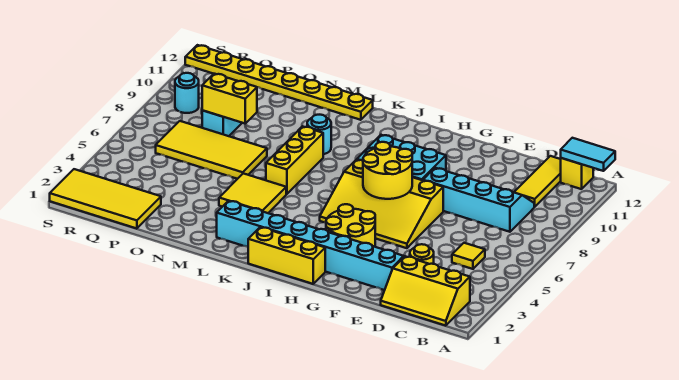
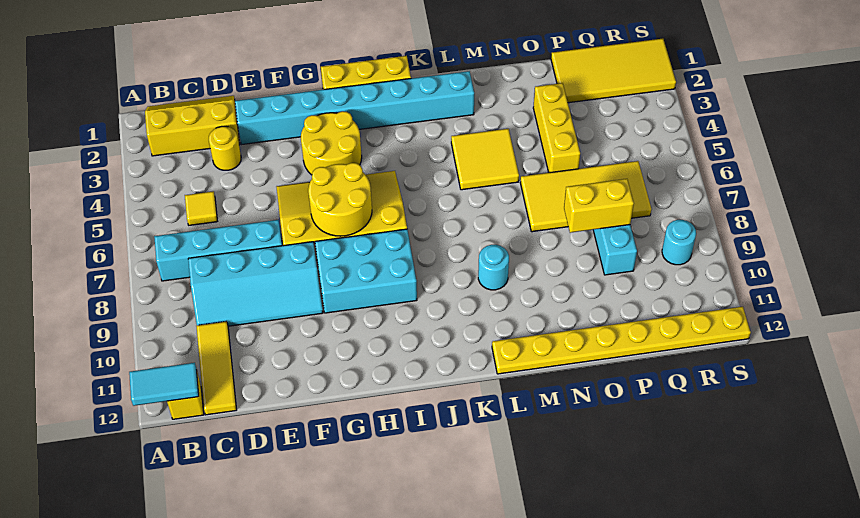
none -> cyan brick B7:E7 level 1
yellow brick L6:L8 level 1 -> yellow brick O3:O5 level 1

